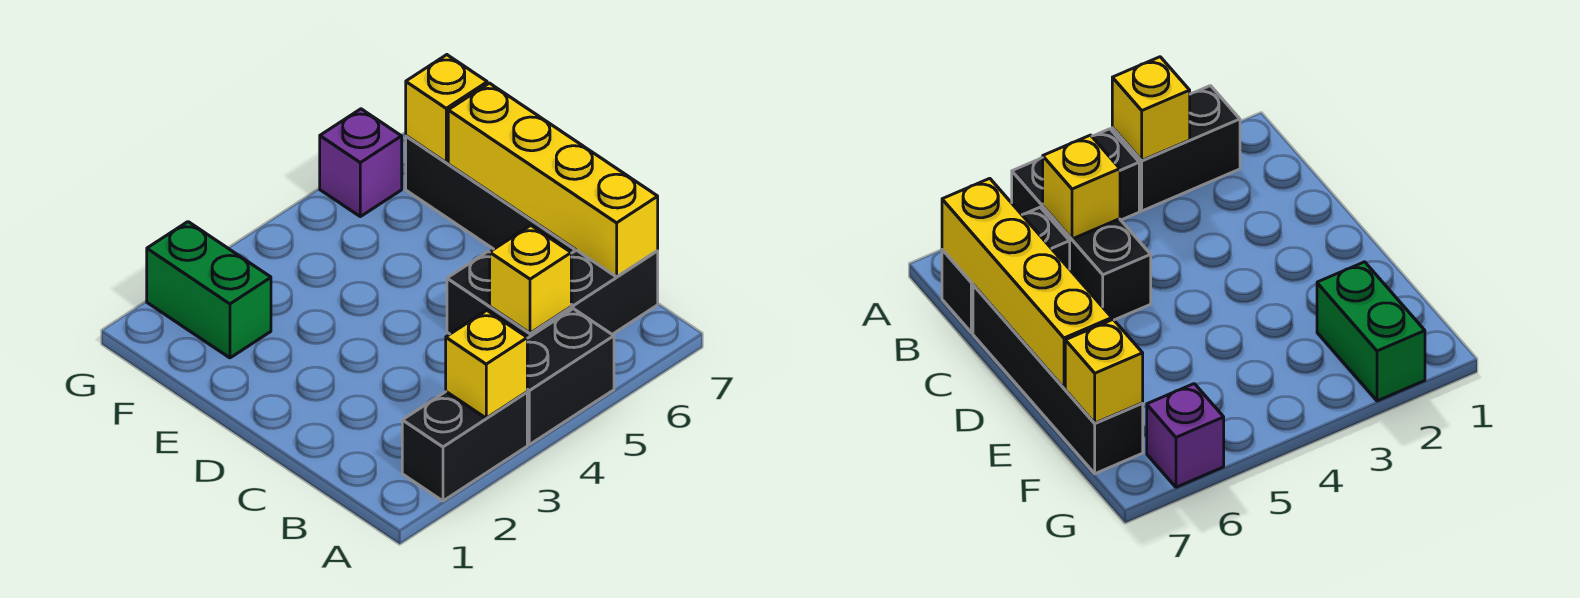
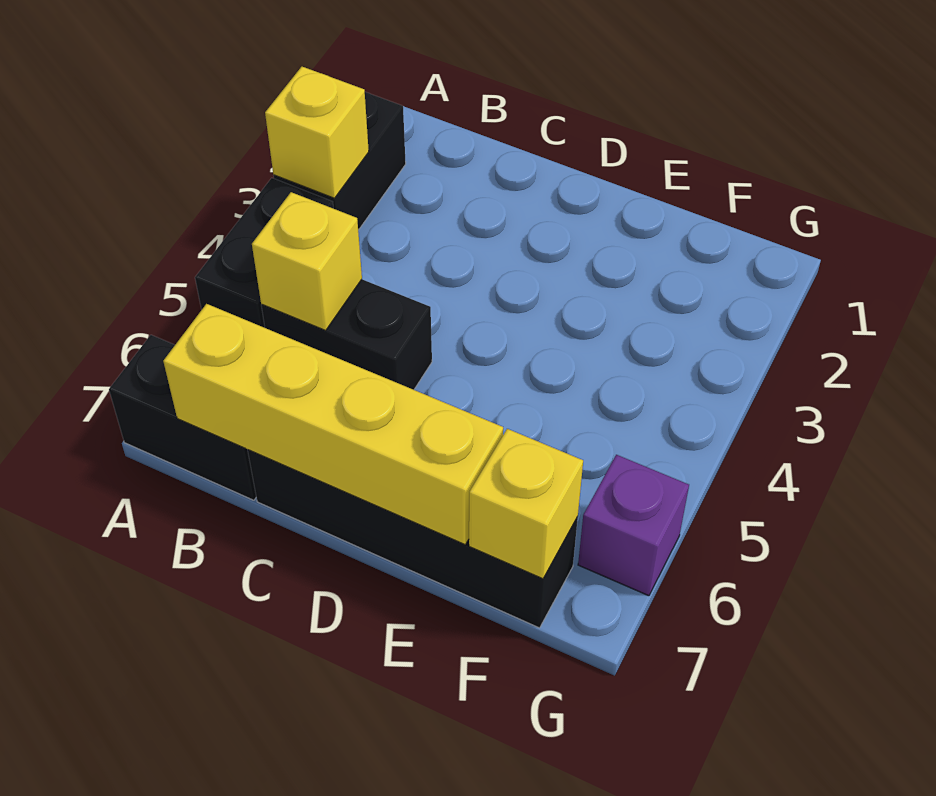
black brick B6:B7 level 1 -> black brick A7:B7 level 1
green brick F2:G2 level 1 -> none

